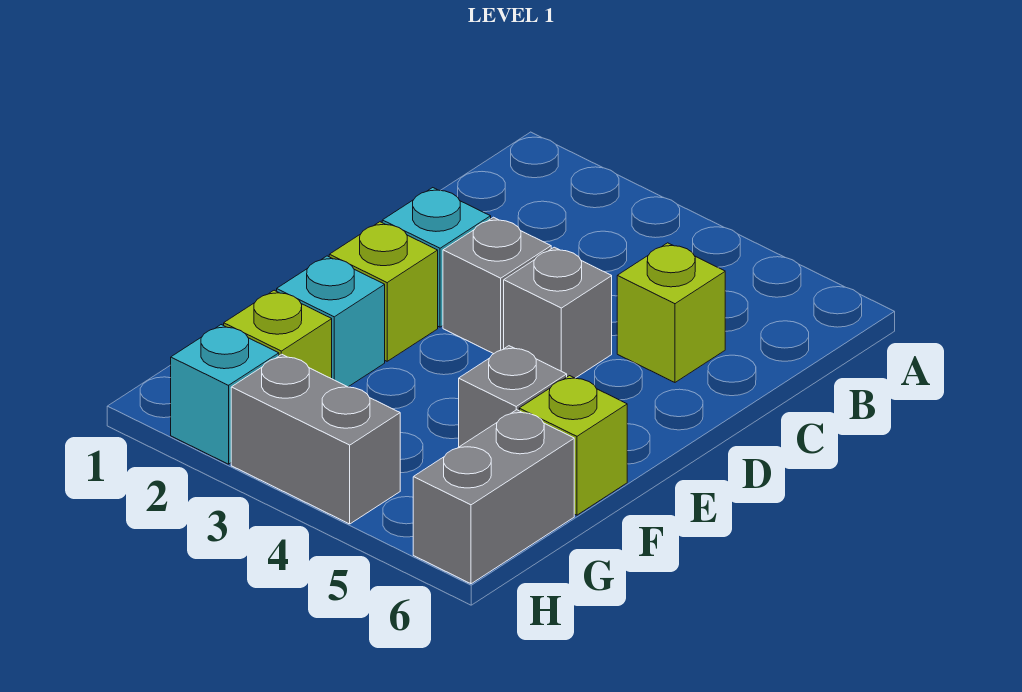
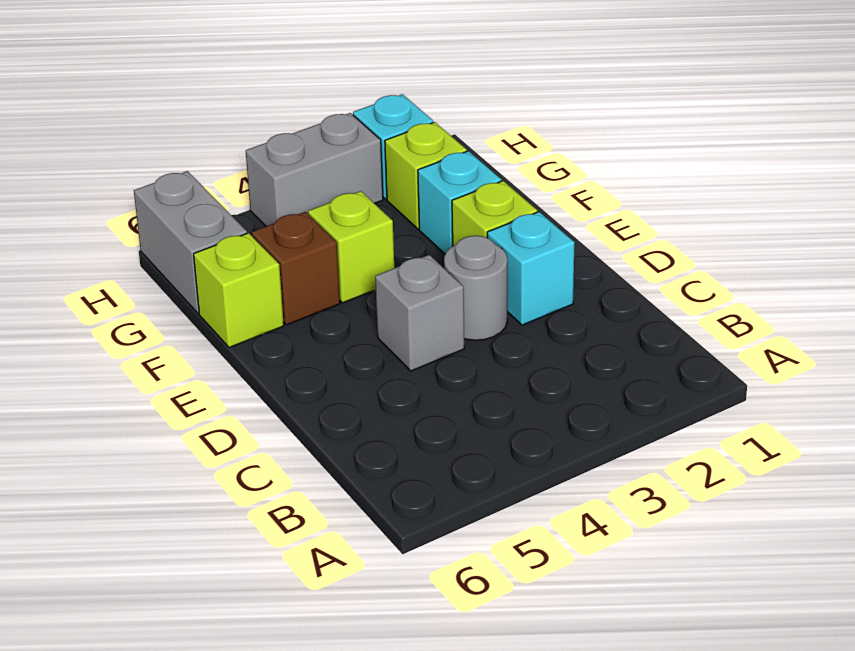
lime brick C5 level 1 -> lime brick F4 level 1
grey brick D3 level 1 -> grey round brick D3 level 1
grey brick F5 level 1 -> brown brick F5 level 1

